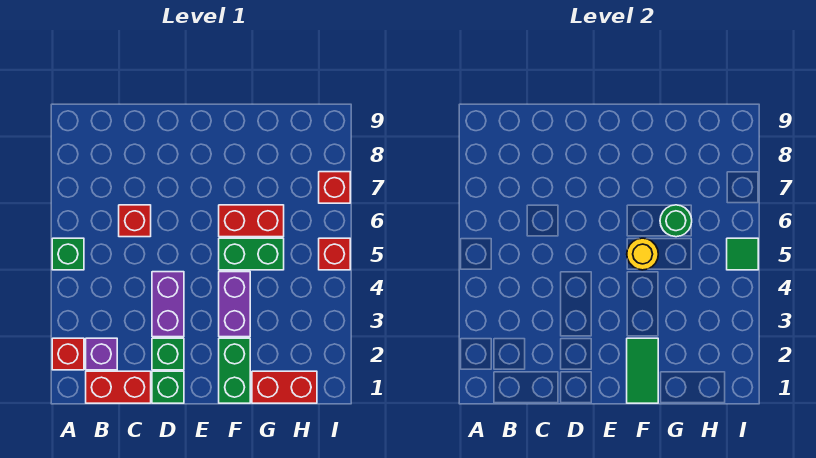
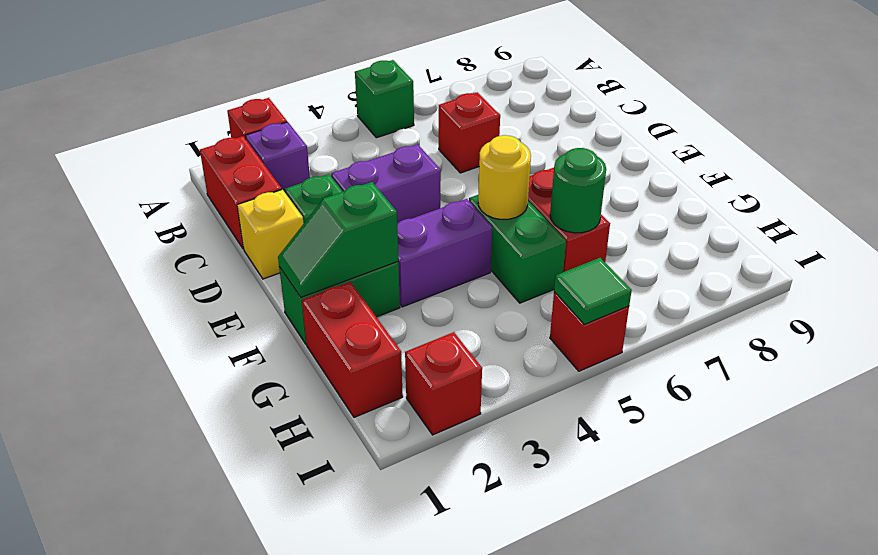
green brick D1 level 1 -> yellow brick D1 level 1
green tile F1:F2 level 2 -> green slope F1:F2 level 2 top 2
red brick I7 level 1 -> red brick I2 level 1

